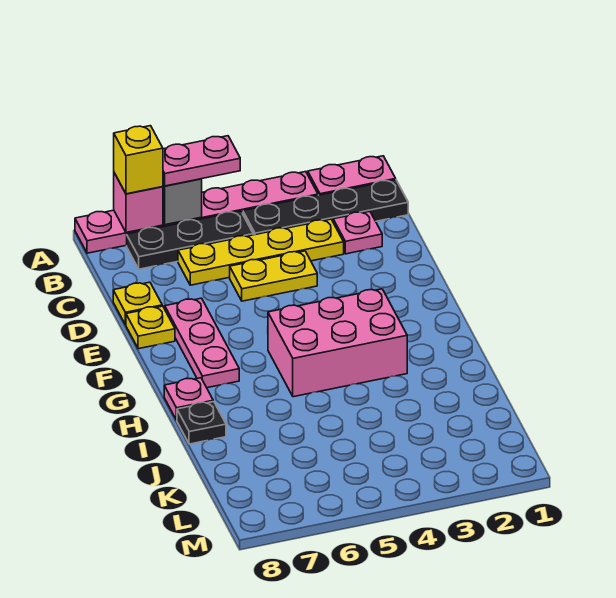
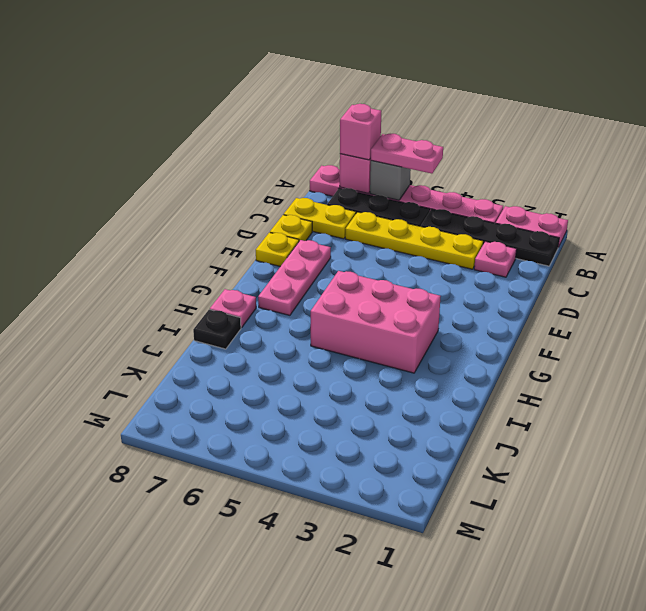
yellow brick A7 level 3 -> pink brick A7 level 3
yellow plate D4:D5 level 1 -> yellow plate C7:C8 level 1

